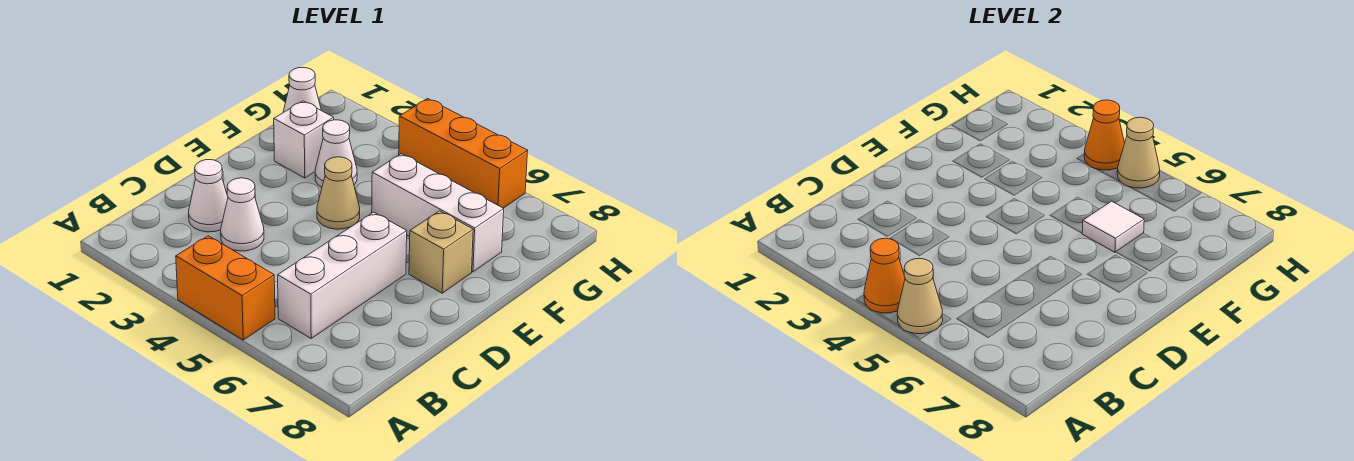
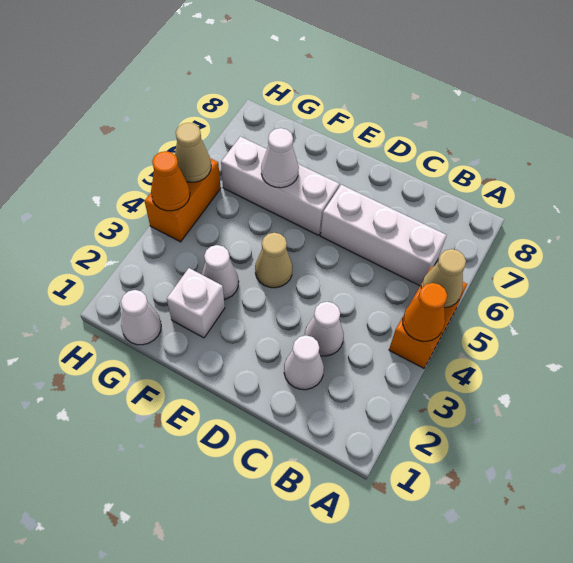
tan brick E7 level 1 -> none
white brick F5:F7 level 1 -> white brick E6:G6 level 1
white tile F6 level 2 -> white cone F6 level 2
orange brick H4:H6 level 1 -> orange brick H4:H5 level 1

